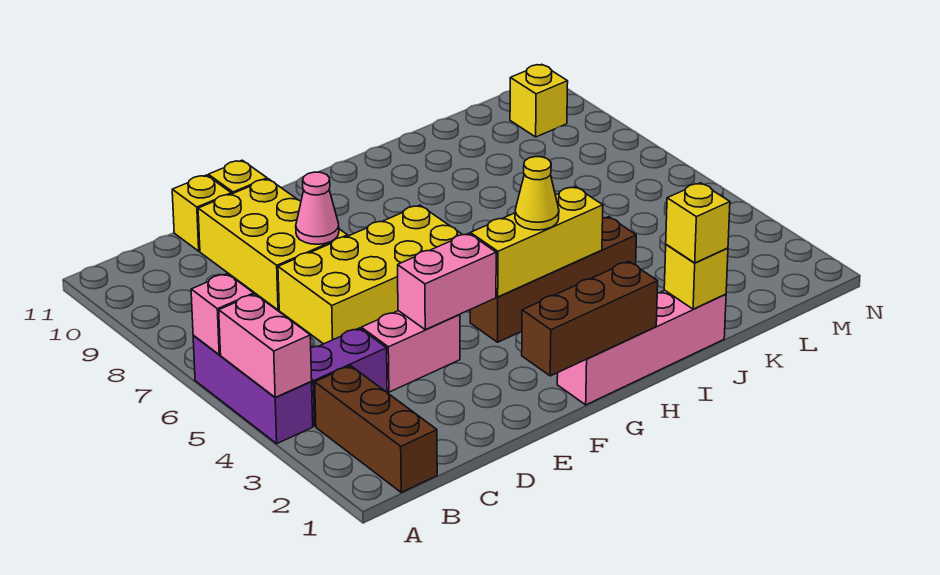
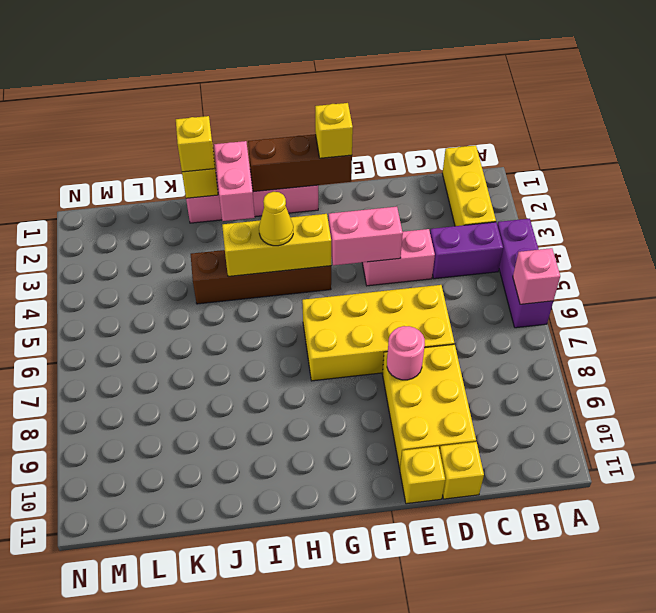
pink brick A4:A5 level 2 -> pink brick I1:I2 level 2
brown brick B1:B3 level 1 -> yellow brick B1:B3 level 1
pink cone E8 level 2 -> pink round brick E8 level 2
yellow brick M10 level 1 -> yellow brick F1 level 3

